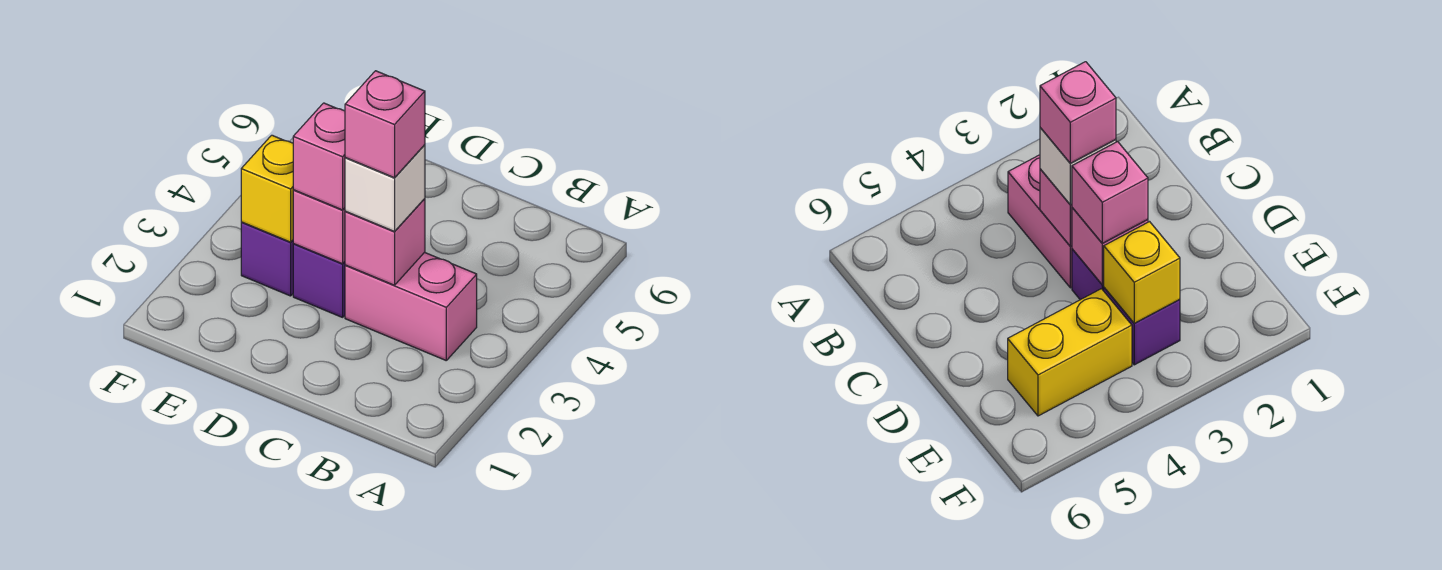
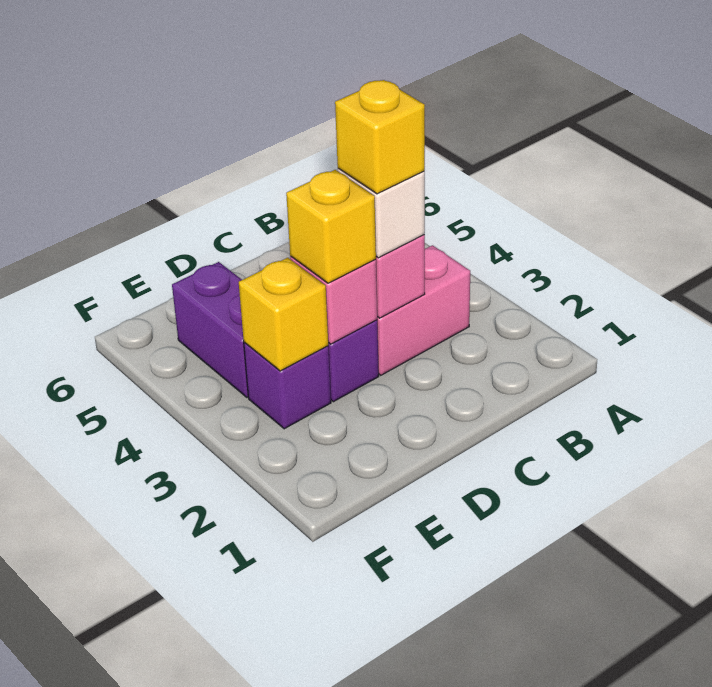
pink brick C3 level 4 -> yellow brick C3 level 4
pink brick D3 level 3 -> yellow brick D3 level 3
yellow brick E4:E5 level 1 -> purple brick E4:E5 level 1

